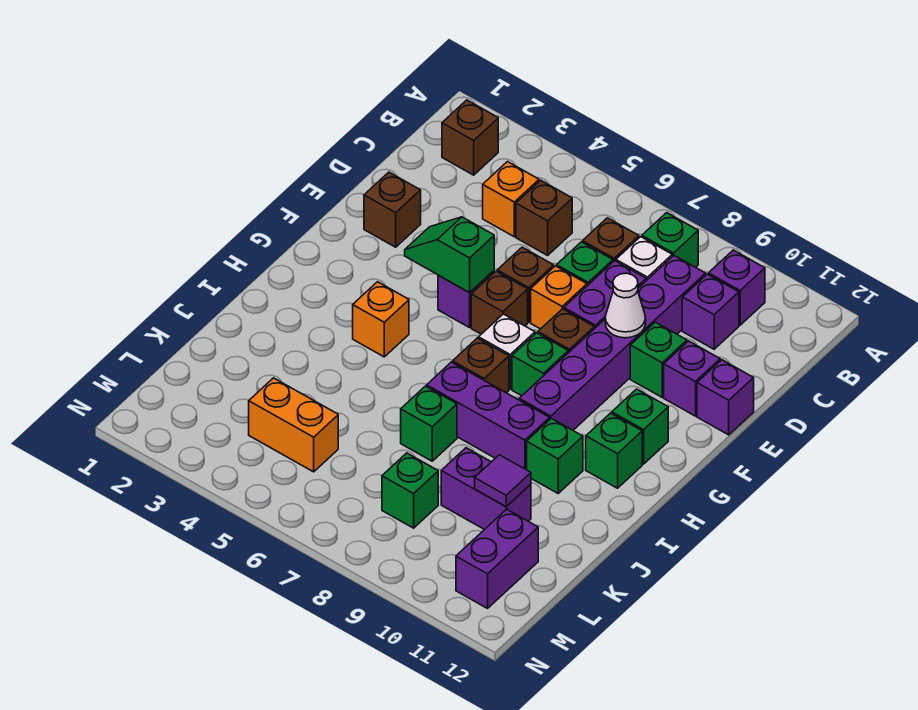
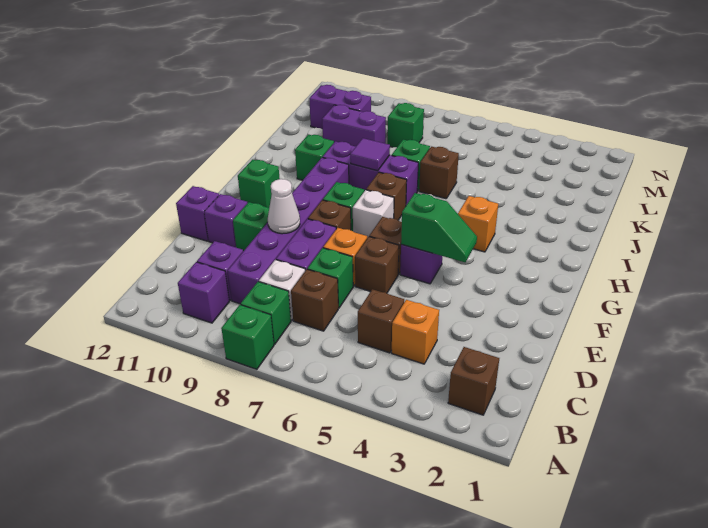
brown brick E2 level 1 -> brown brick J6 level 1
green brick H11 level 1 -> green brick A8 level 1
purple tile K10 level 2 -> purple tile I8 level 2
orange brick L4:L5 level 1 -> none
purple brick L11:M11 level 1 -> purple brick L10:L11 level 1

